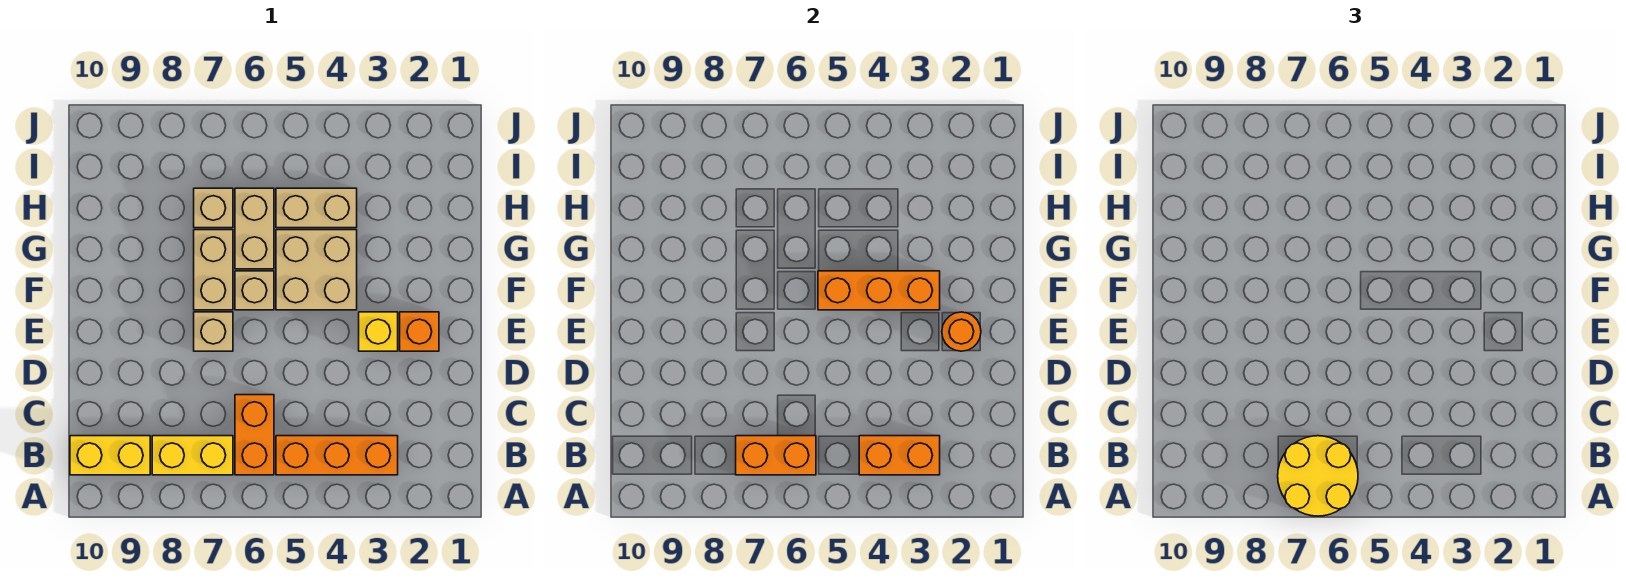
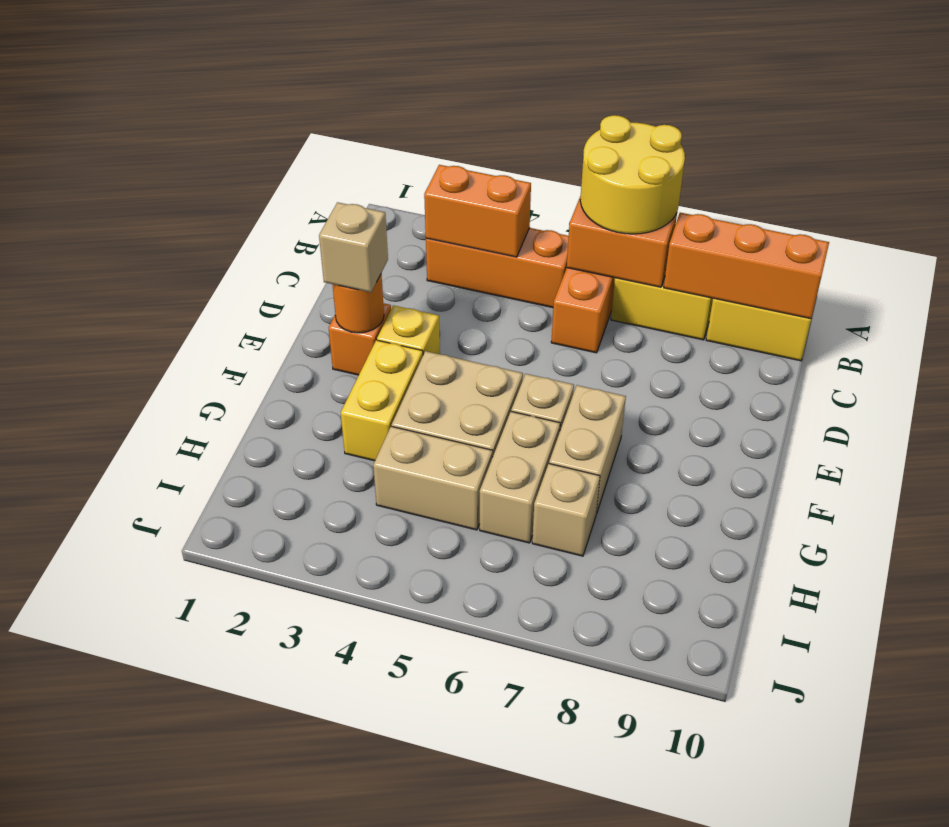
tan brick E7 level 1 -> tan brick E2 level 3
none -> yellow brick F3:G3 level 1
orange brick F3:F5 level 2 -> orange brick B8:B10 level 2

